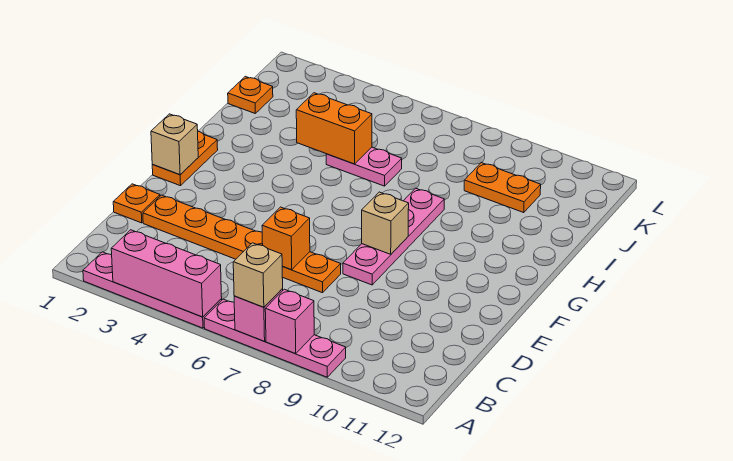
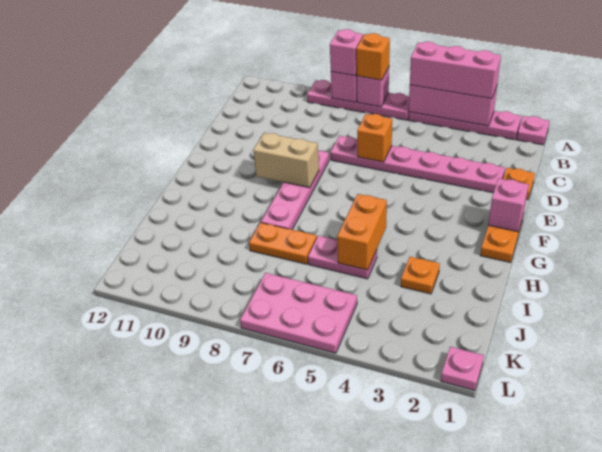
none -> pink plate A1 level 1
none -> pink brick A3:A5 level 3
tan brick A7 level 3 -> orange brick A7 level 3
none -> pink brick A8 level 3
orange plate D2:D7 level 1 -> pink plate D2:D7 level 1
tan brick F1 level 2 -> pink brick F1 level 2
tan brick F8 level 2 -> tan brick F8:F9 level 2
orange brick I4:I5 level 2 -> orange brick H5:I5 level 2
orange plate J1 level 1 -> orange plate I3 level 1
orange plate J9:J10 level 1 -> orange plate I7:I8 level 1
none -> pink plate K5:L7 level 1
none -> pink plate L1 level 1

